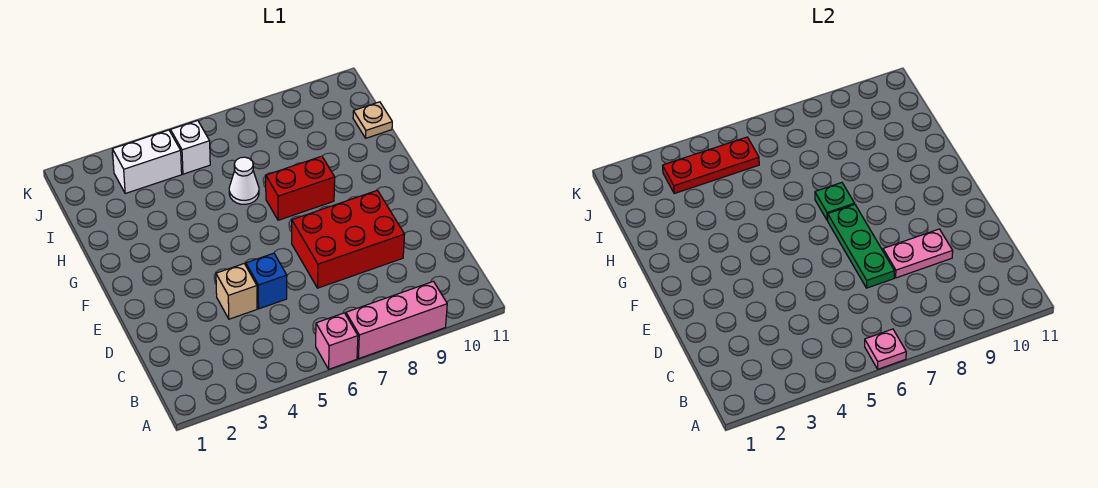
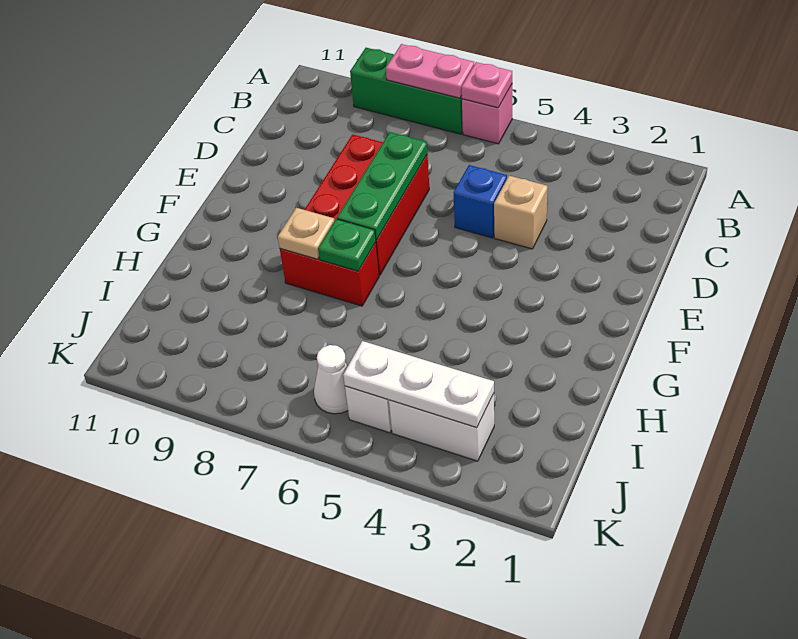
pink brick A7:A9 level 1 -> green brick A7:A9 level 1
red brick D7:E9 level 1 -> red brick D7:F8 level 1
pink plate D8:D9 level 2 -> pink plate A7:A8 level 2
white cone H6 level 1 -> white cone J6 level 1
tan plate I11 level 1 -> tan plate G8 level 2
red plate J3:J5 level 2 -> white plate J3:J5 level 2

